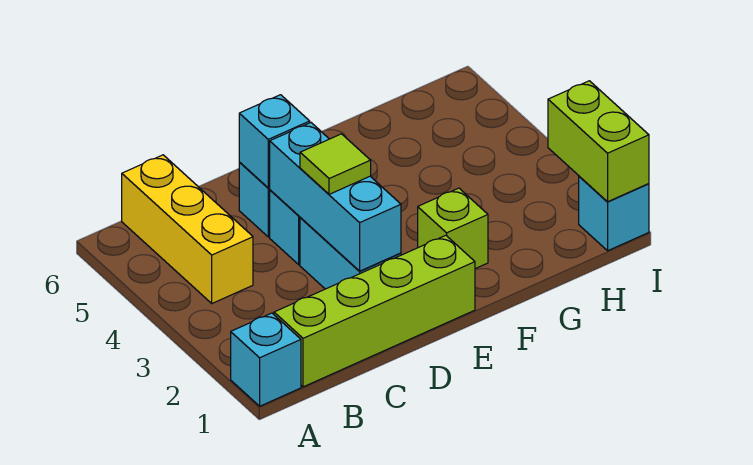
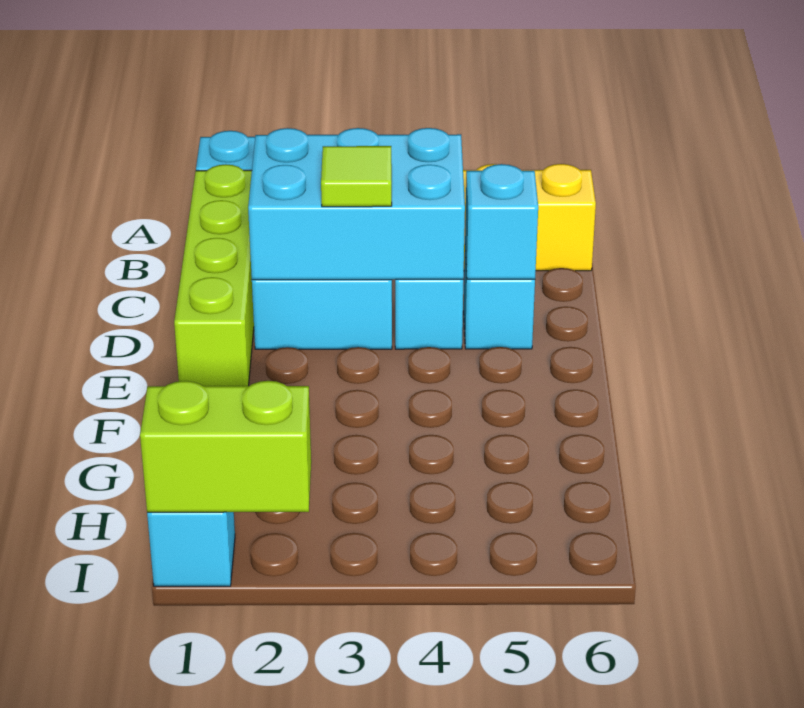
cyan brick D2:D4 level 2 -> cyan brick C2:D4 level 2
lime brick F2 level 1 -> none

